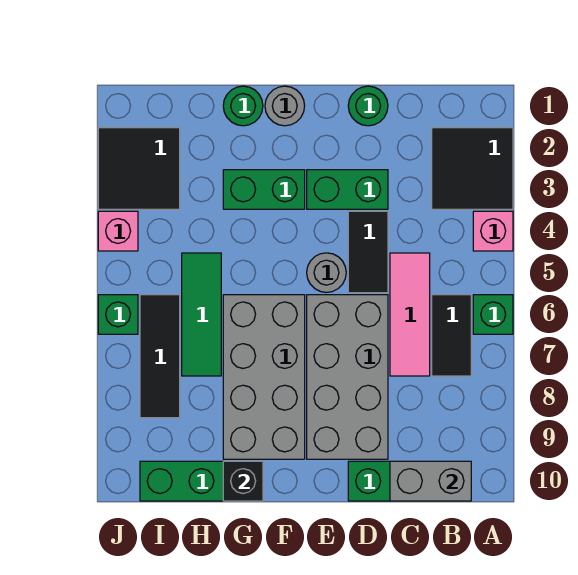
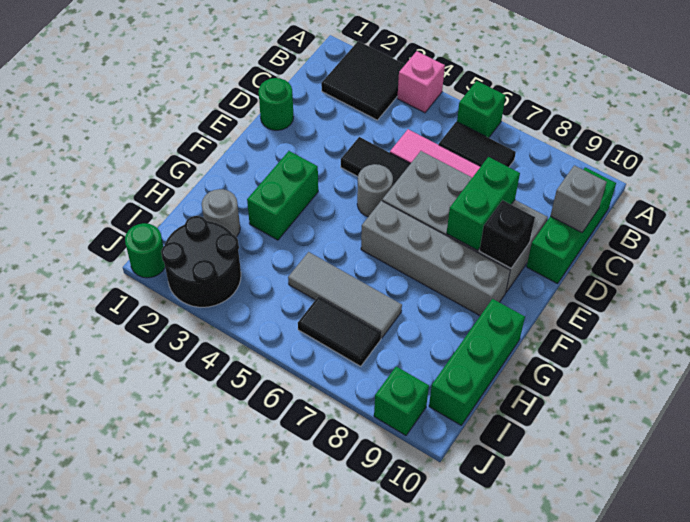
grey brick B10:C10 level 2 -> grey brick C10 level 2
green brick D3:E3 level 1 -> green brick D8:E8 level 2
grey round brick F1 level 1 -> grey round brick H2 level 1
grey brick F6:G9 level 1 -> grey brick F6:F9 level 1
green round brick G1 level 1 -> green round brick J1 level 1
black brick G10 level 2 -> black brick E9 level 2
green tile H5:H7 level 1 -> grey tile H5:H7 level 1
black tile I2:J3 level 1 -> black round brick I2:J3 level 1
black tile I6:I8 level 1 -> black tile I6:I7 level 1
pink brick J4 level 1 -> none
green brick J6 level 1 -> green brick J9 level 1

